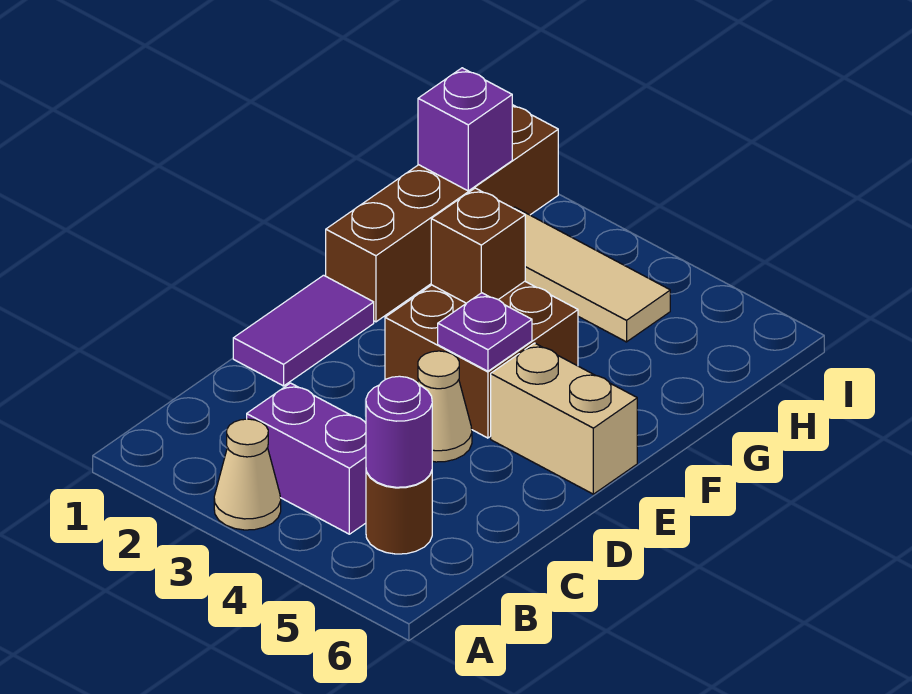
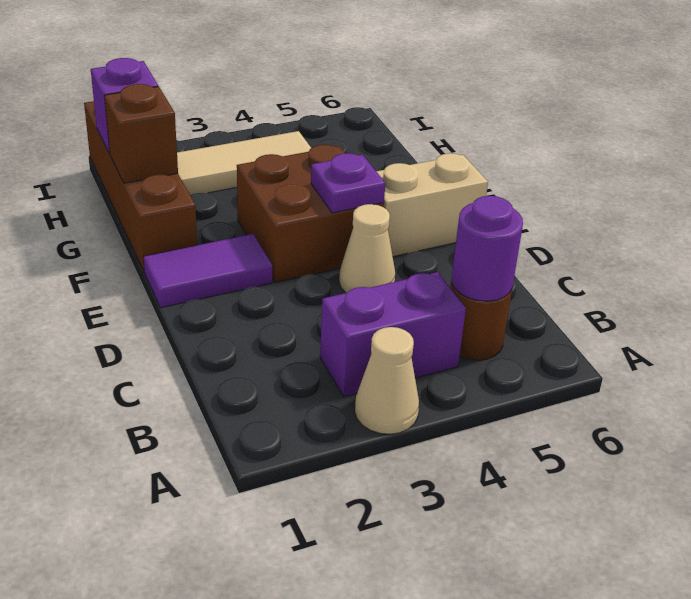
purple tile D1:E1 level 1 -> purple tile E1:E2 level 1
brown brick F3 level 2 -> brown brick G1 level 2

